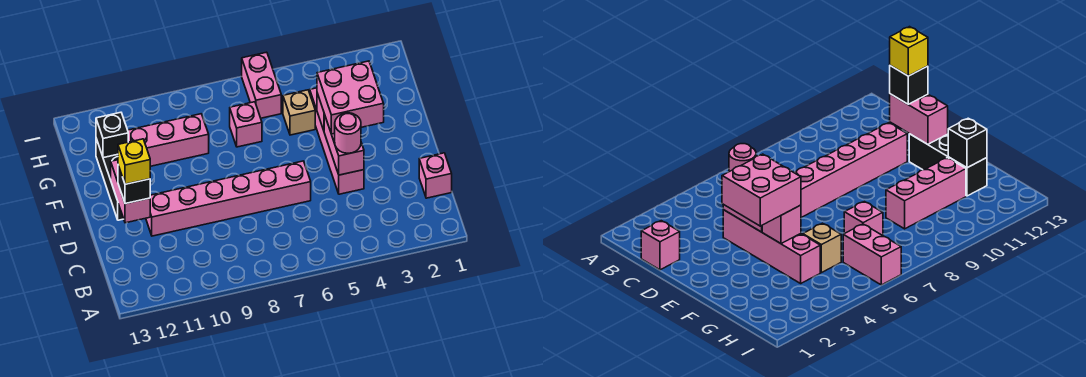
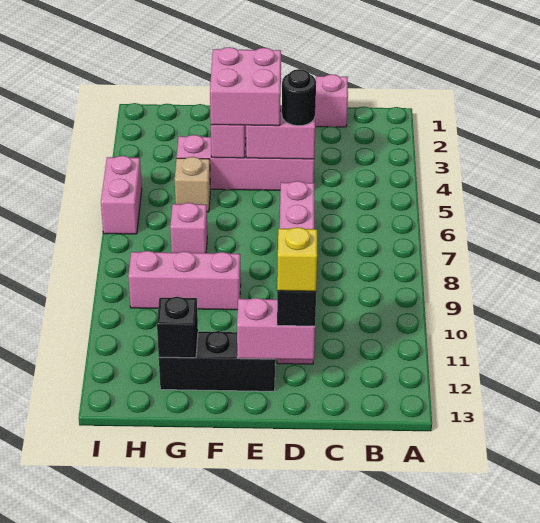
pink round brick D4 level 3 -> black round brick D4 level 3
pink brick G9:G11 level 1 -> pink brick F9:H9 level 1
pink brick H6:I6 level 1 -> pink brick I5:I6 level 1

